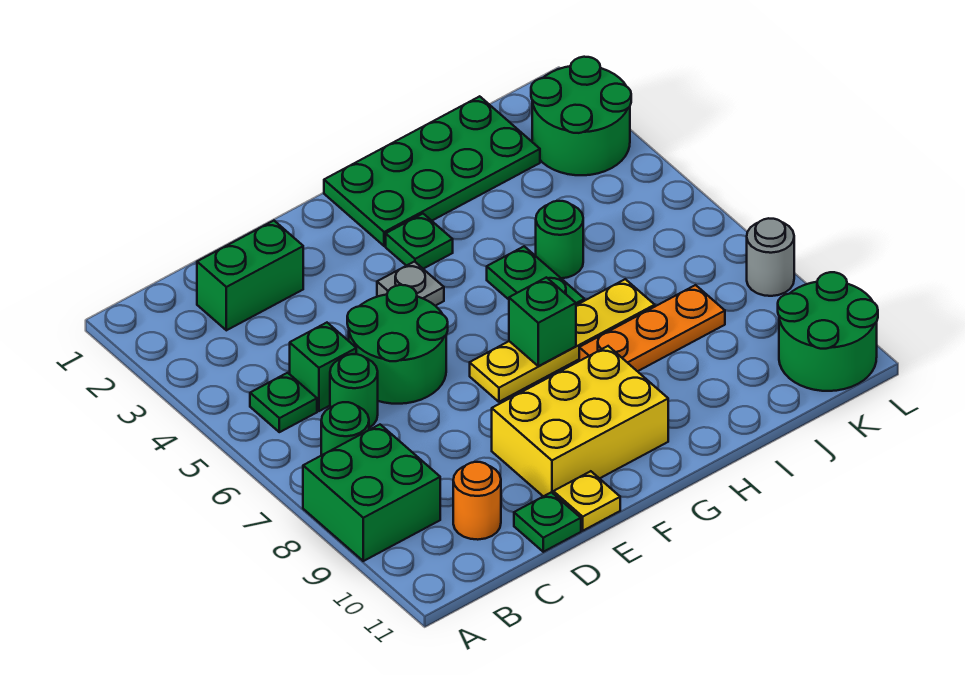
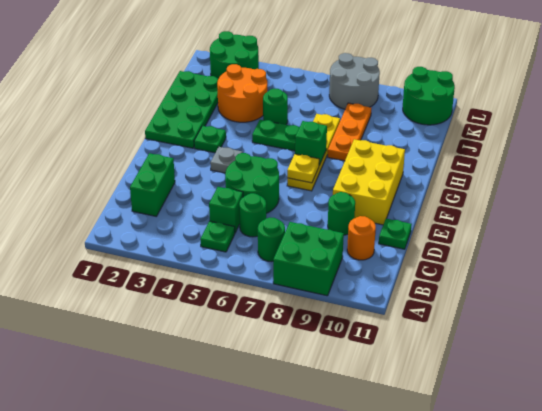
none -> green round brick D9 level 1
yellow plate E11 level 1 -> yellow plate F7 level 2
none -> orange round brick I3:J4 level 1
grey round brick L8 level 1 -> grey round brick K7:L8 level 1

